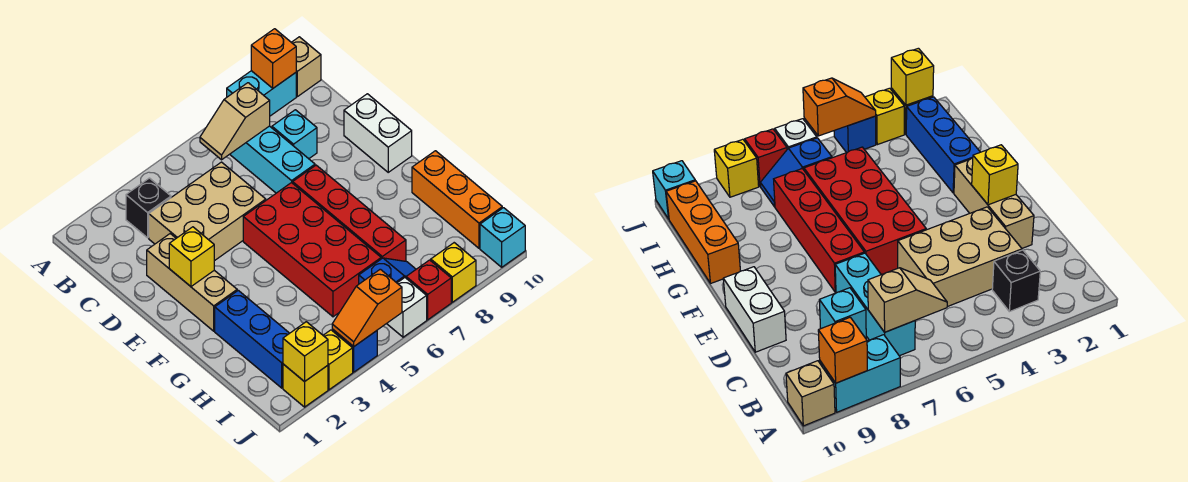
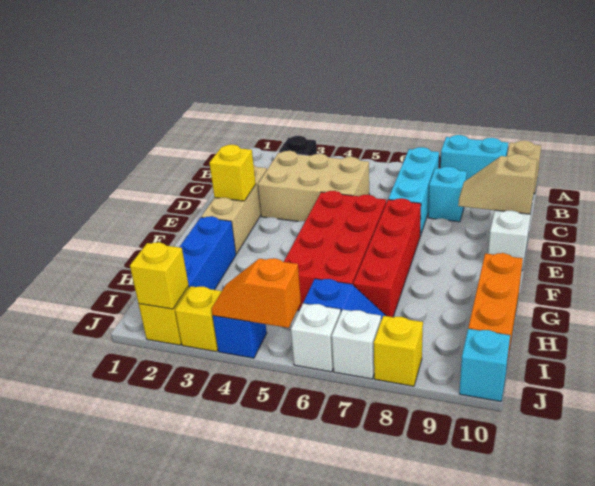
orange brick A9 level 2 -> none
tan slope B6:B7 level 2 top 7 -> tan slope D9:D10 level 2 top 10
red brick J7 level 1 -> white brick J7 level 1

